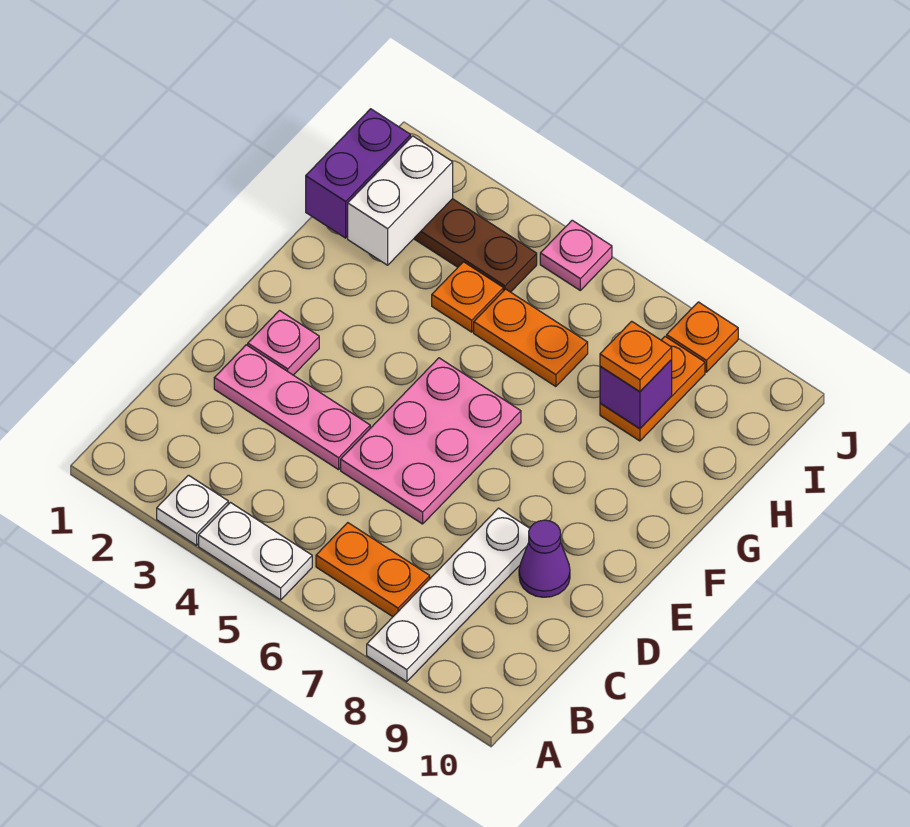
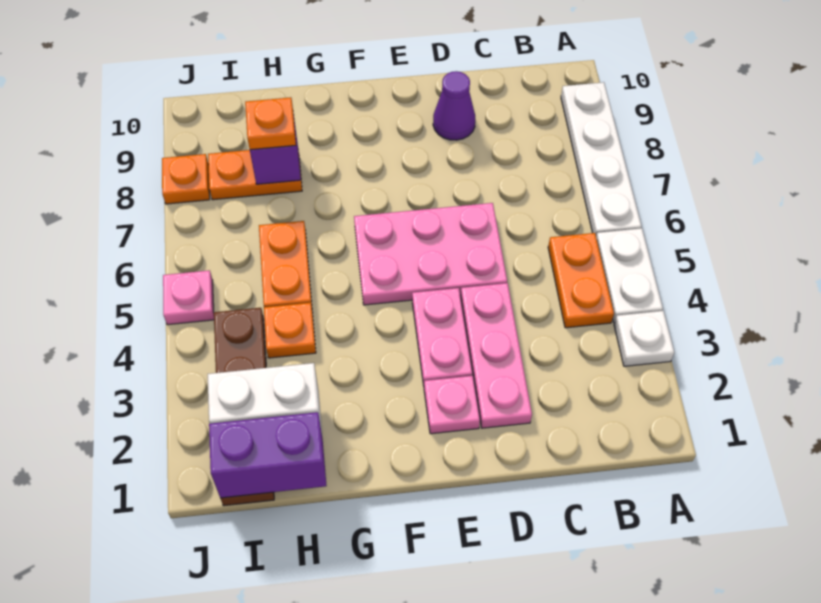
white plate A8:D8 level 1 -> white plate A6:A9 level 1
orange plate B6:B7 level 1 -> orange plate B4:B5 level 1
none -> pink plate E3:E4 level 1

